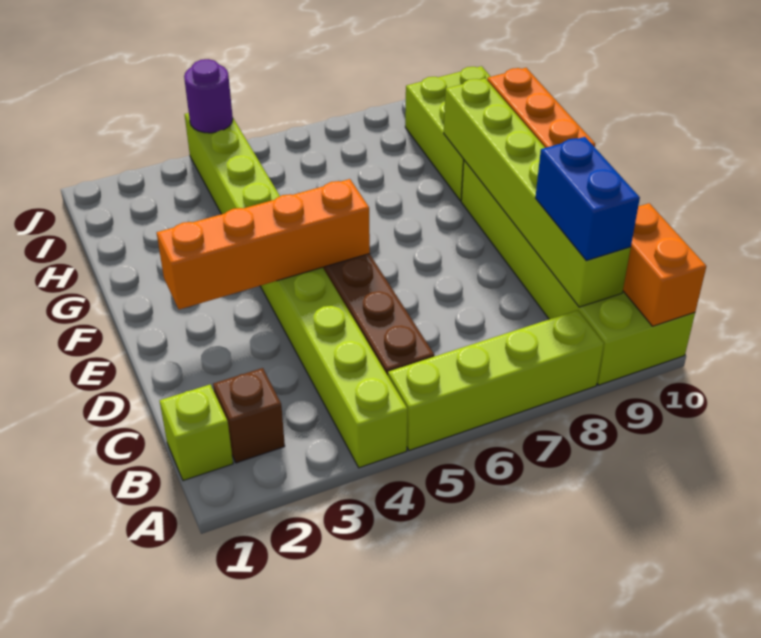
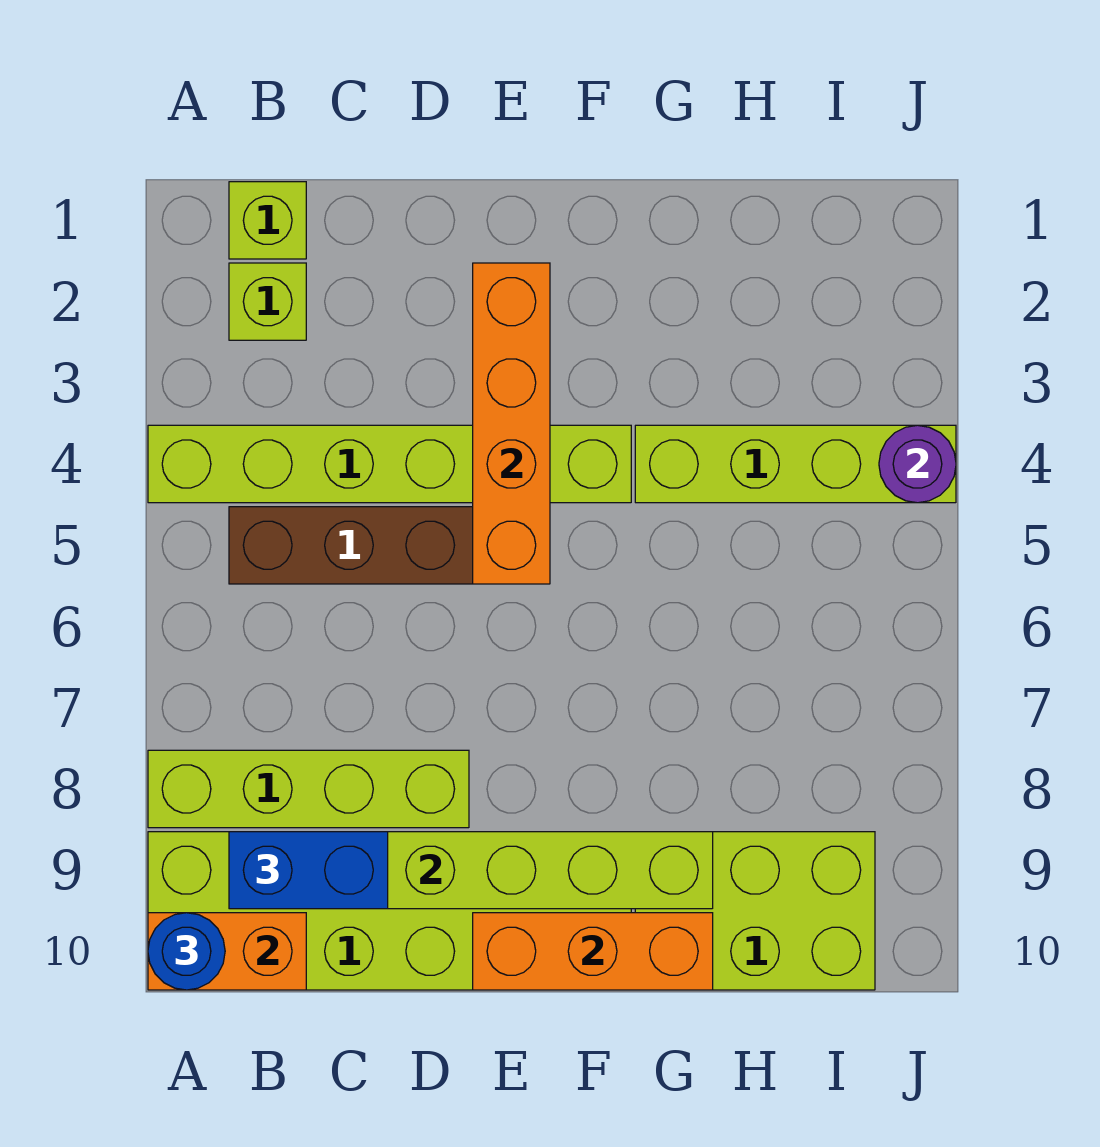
lime brick A5:A8 level 1 -> lime brick A8:D8 level 1
none -> blue round brick A10 level 3
brown brick B2 level 1 -> lime brick B2 level 1

